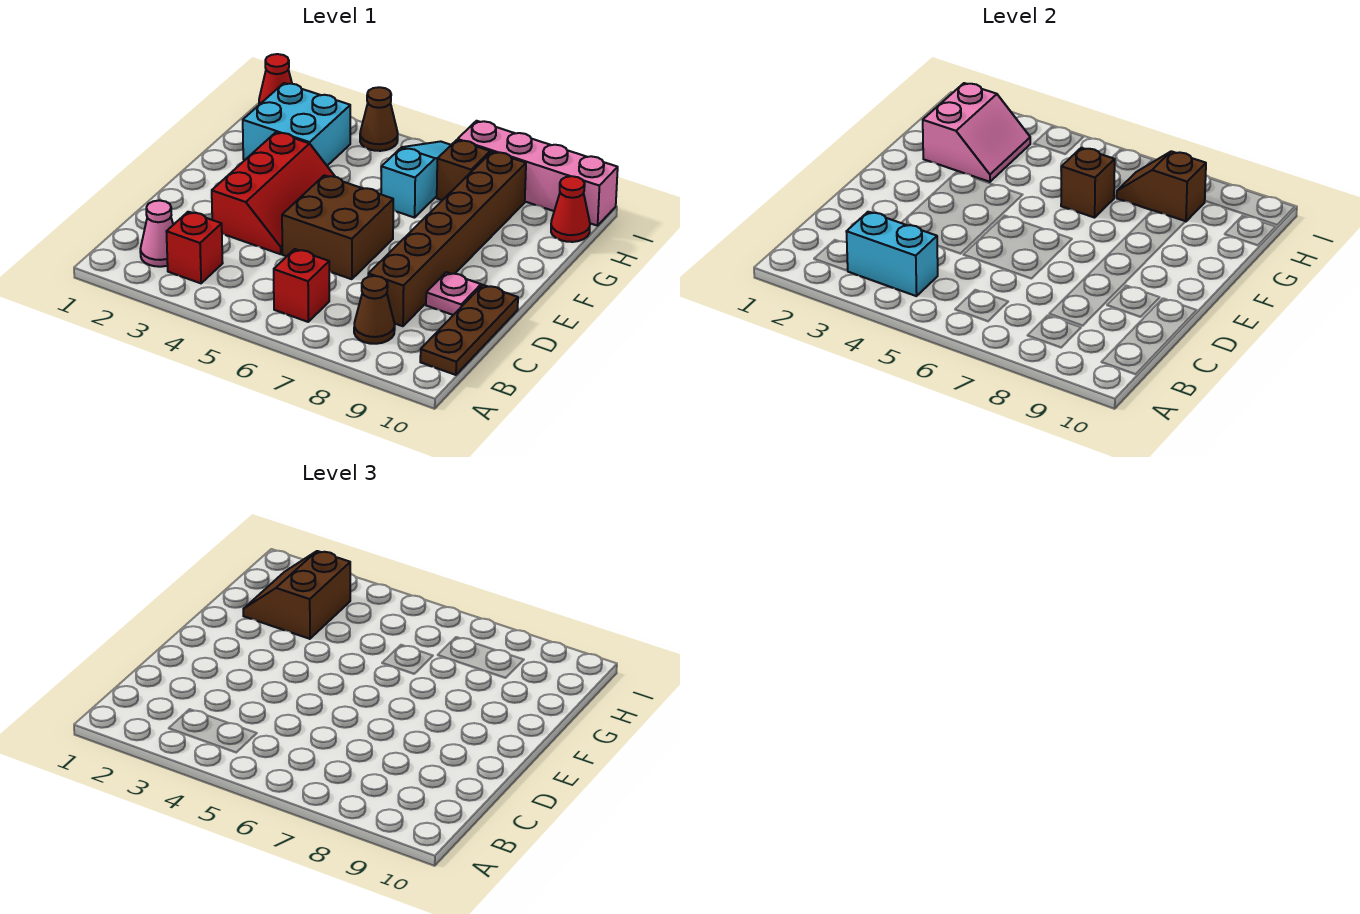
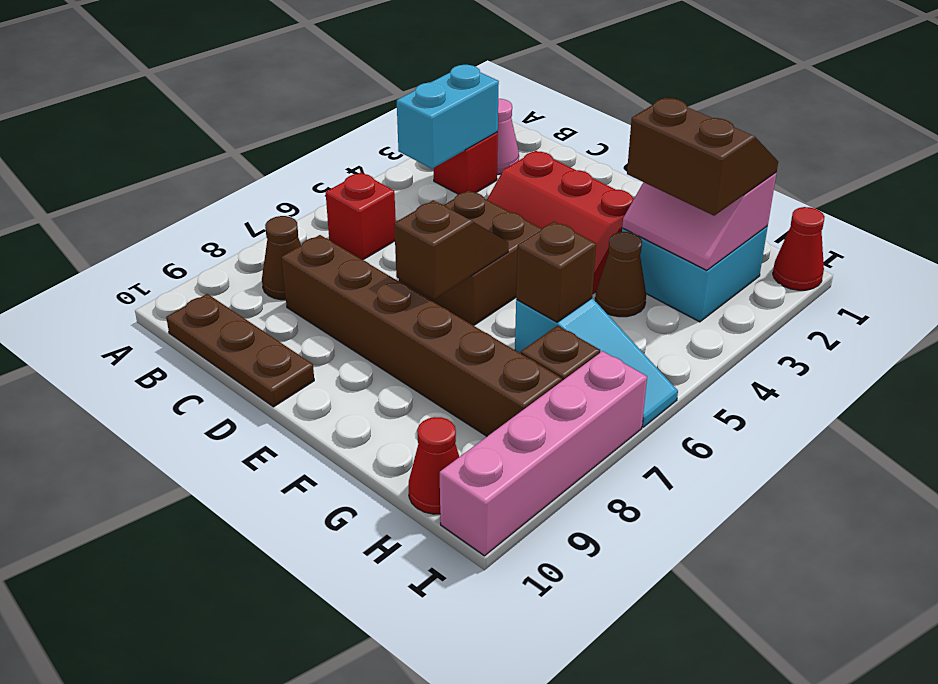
pink plate D9 level 1 -> none
brown slope H7:H8 level 2 top 8 -> brown slope E6:E7 level 2 top 7
brown cone I4 level 1 -> brown cone G4 level 1

